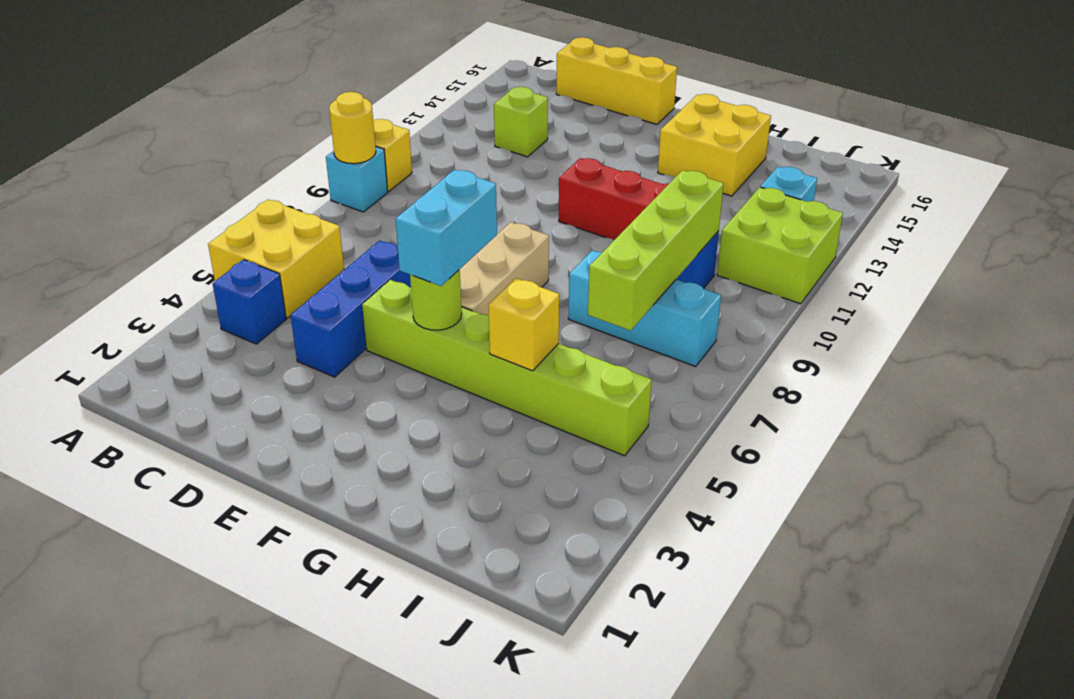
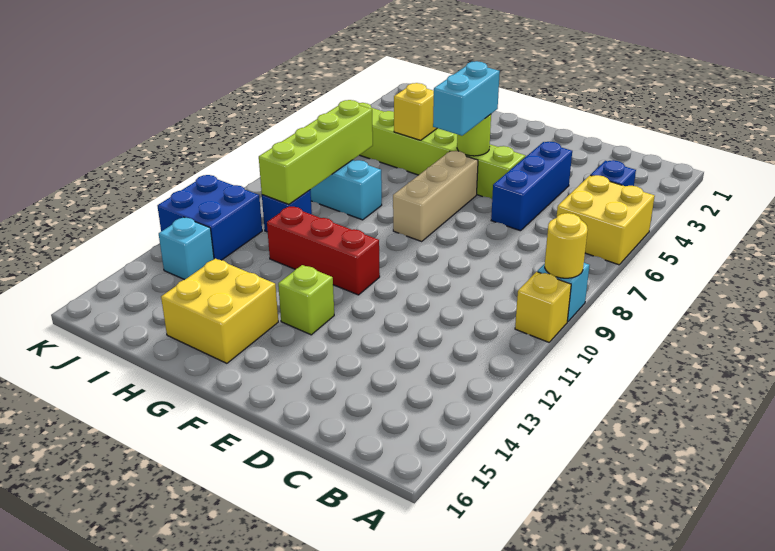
lime brick C13 level 1 -> lime brick F13 level 1
yellow brick C16:E16 level 1 -> none
lime brick J11:K12 level 1 -> blue brick J11:K12 level 1

